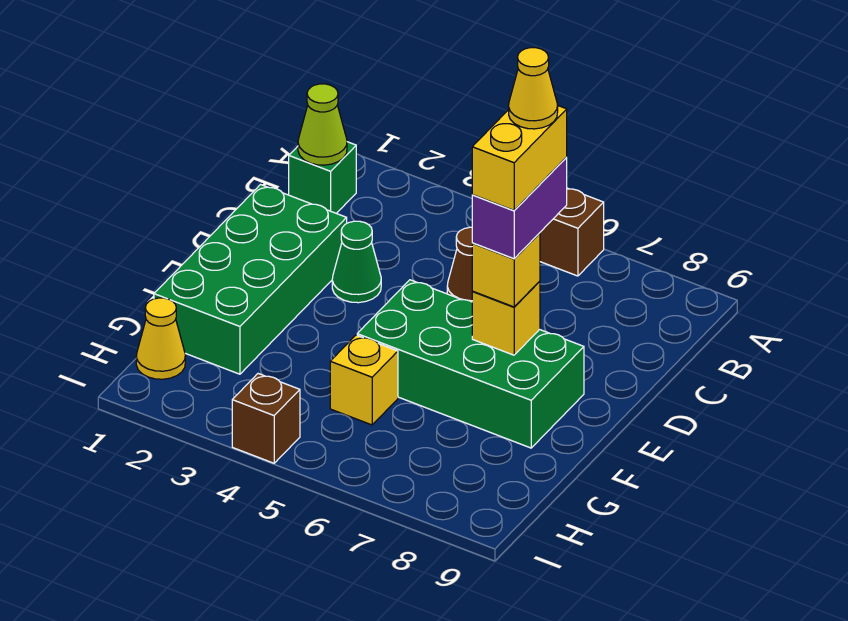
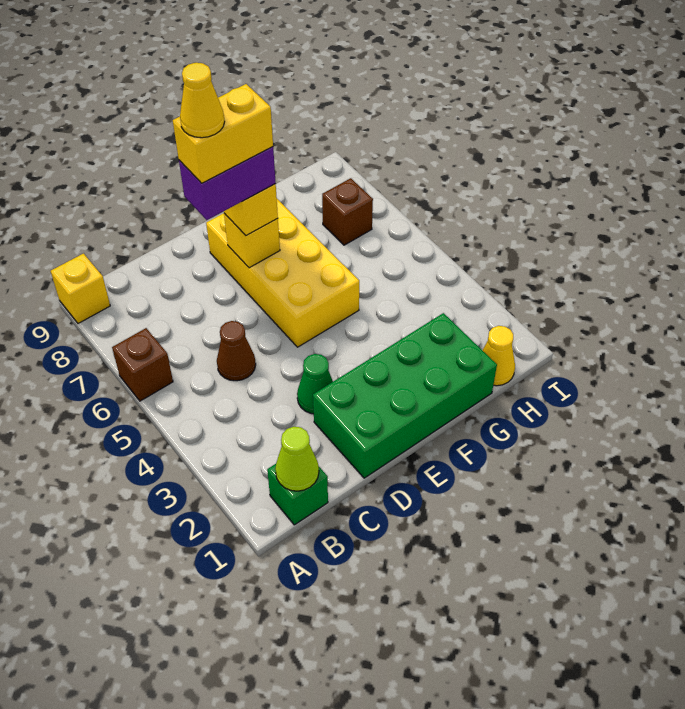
green brick E5:F8 level 1 -> yellow brick E5:F8 level 1
yellow brick G5 level 1 -> yellow brick A9 level 1
brown brick I4 level 1 -> brown brick H7 level 1

